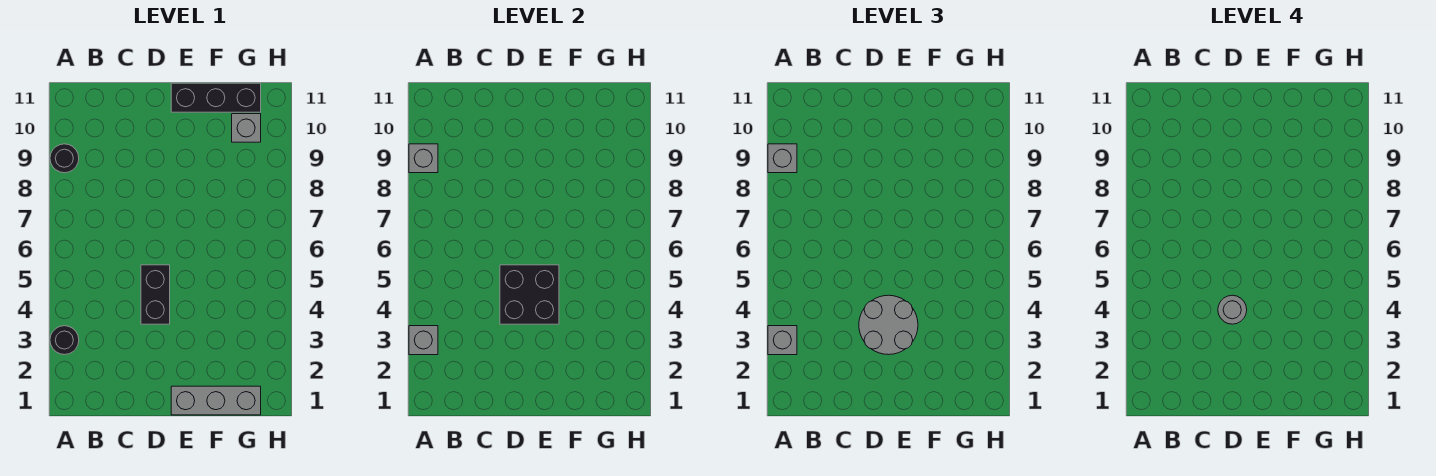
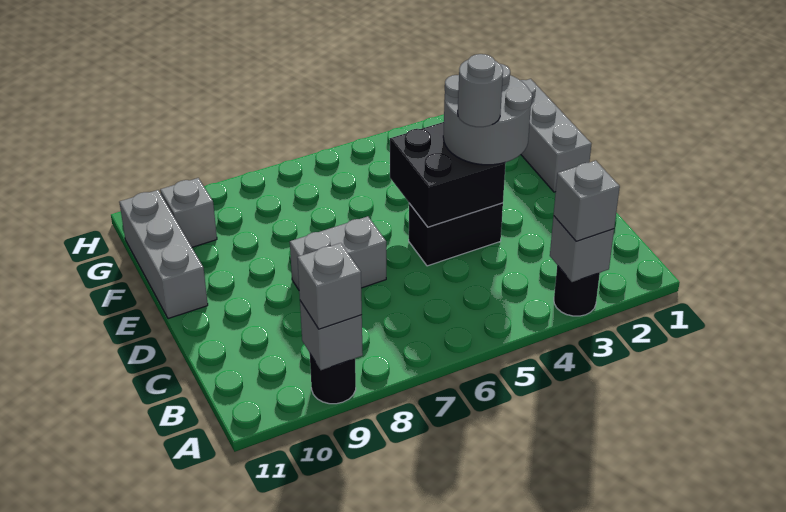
none -> grey brick D7:D8 level 1
black brick E11:G11 level 1 -> grey brick E11:G11 level 1

